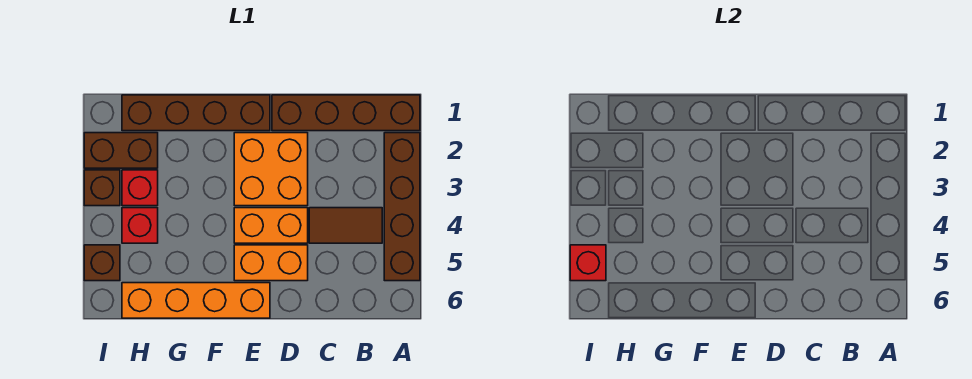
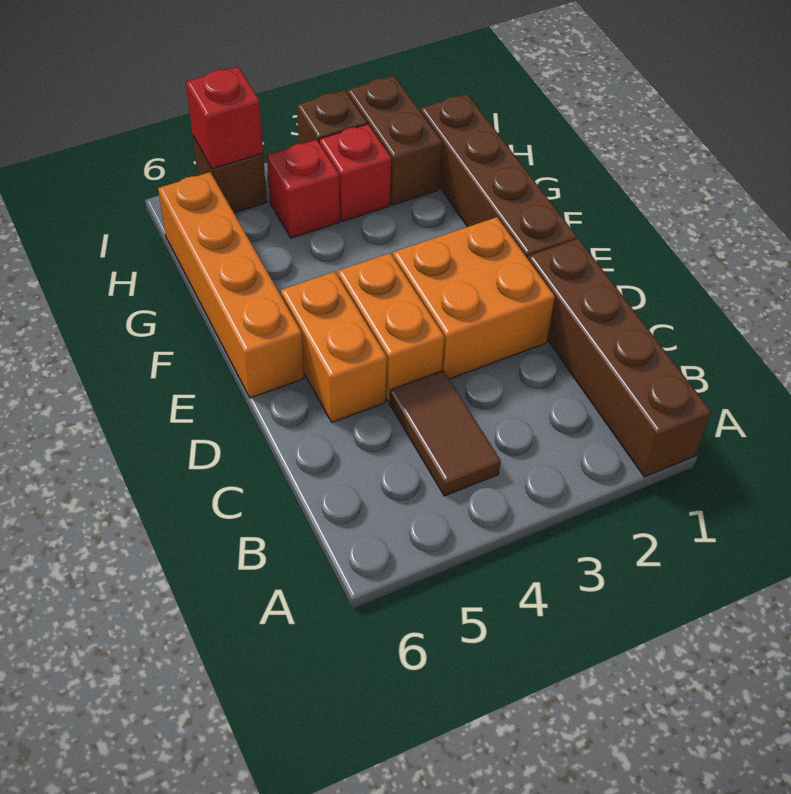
brown brick A2:A5 level 1 -> none

